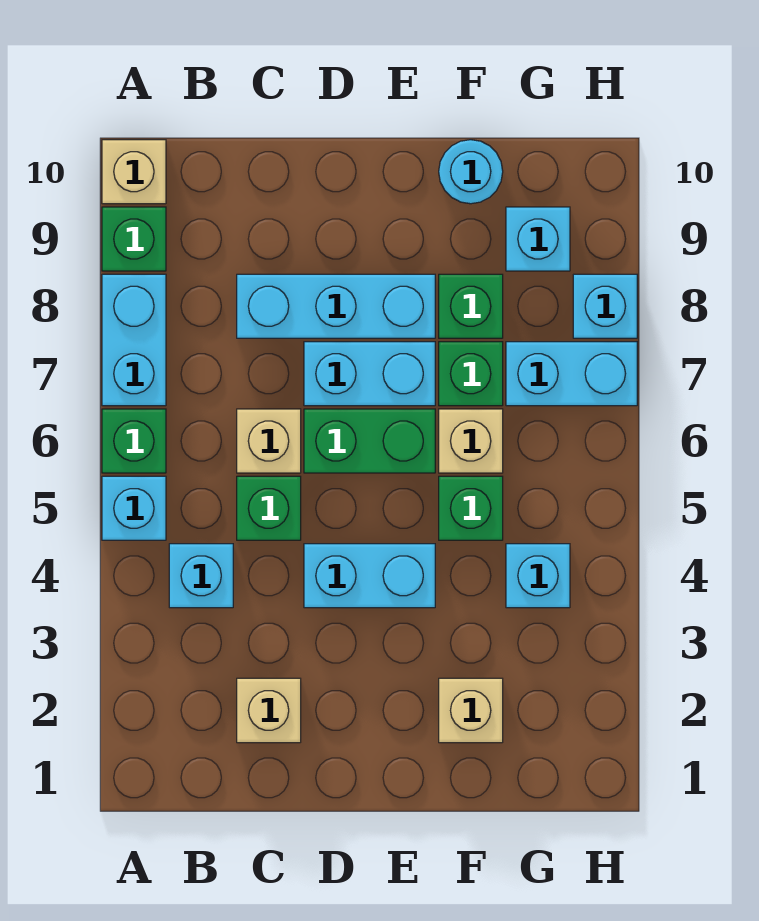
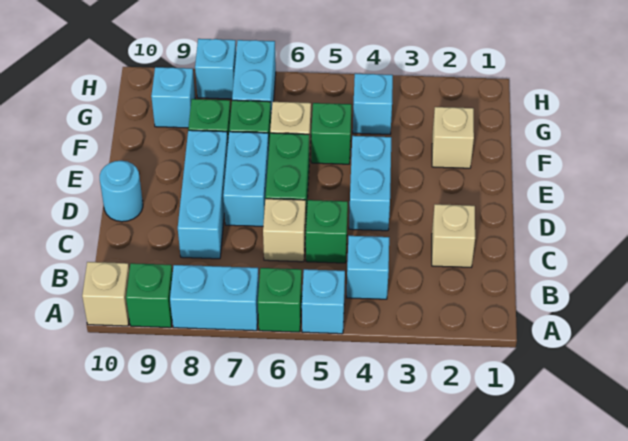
cyan round brick F10 level 1 -> cyan round brick D10 level 1

